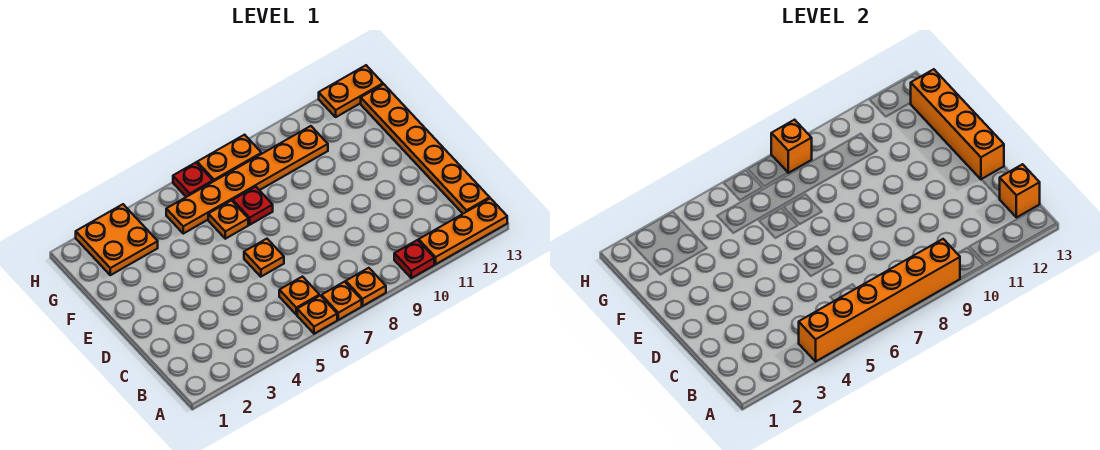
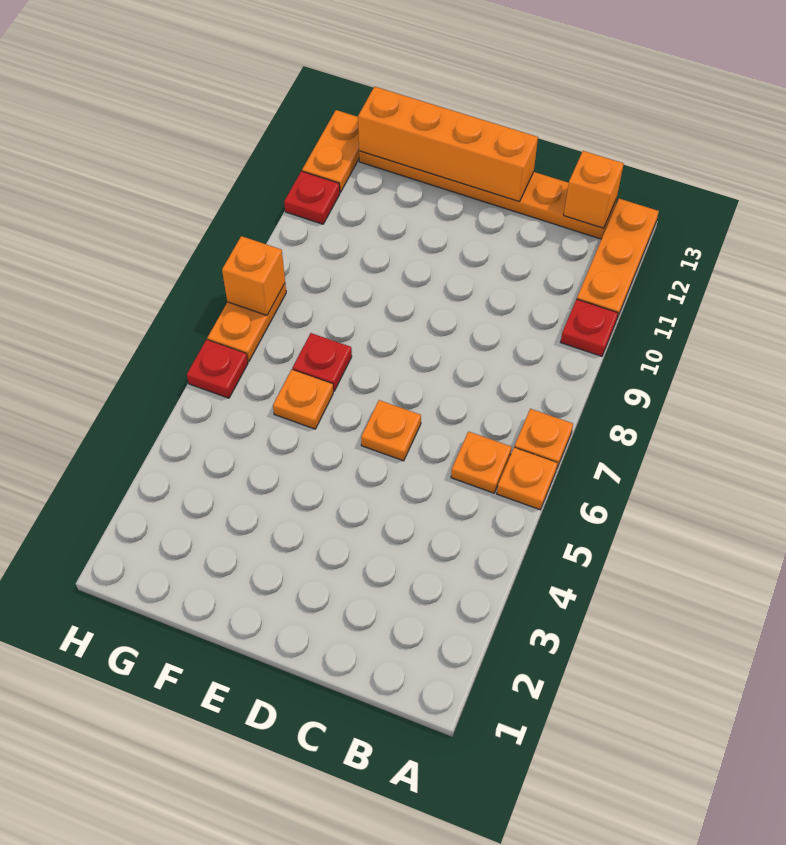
orange brick A4:A9 level 2 -> none
orange plate A8 level 1 -> none
orange plate G2:H3 level 1 -> none
orange plate G5:G10 level 1 -> none
none -> red plate H11 level 1

